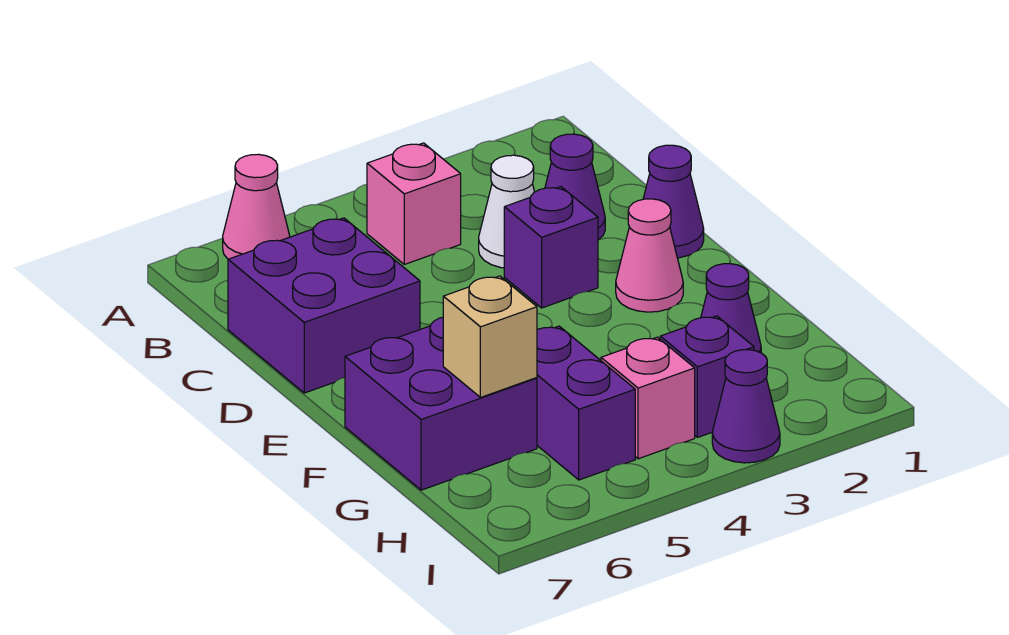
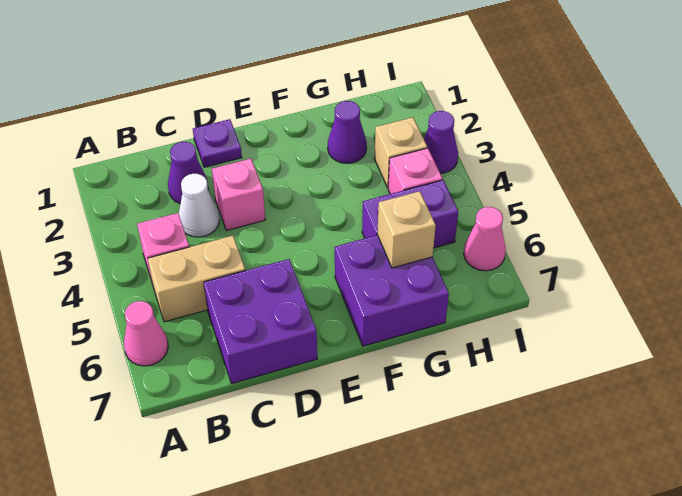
none -> tan brick B5:C5 level 1
purple cone D1 level 1 -> purple plate D1 level 1
purple brick D3 level 1 -> pink brick D3 level 1
pink cone E2 level 1 -> pink cone I6 level 1
purple brick H3 level 1 -> tan brick H3 level 1

